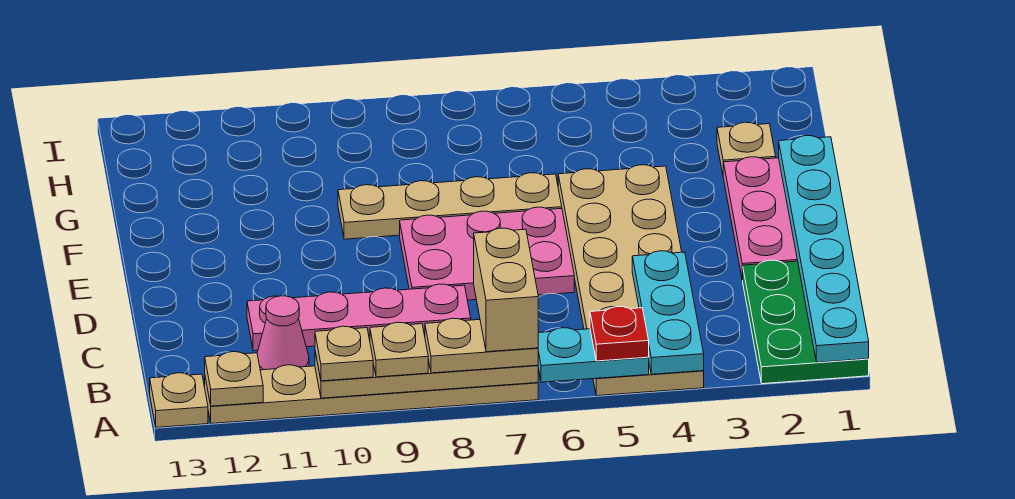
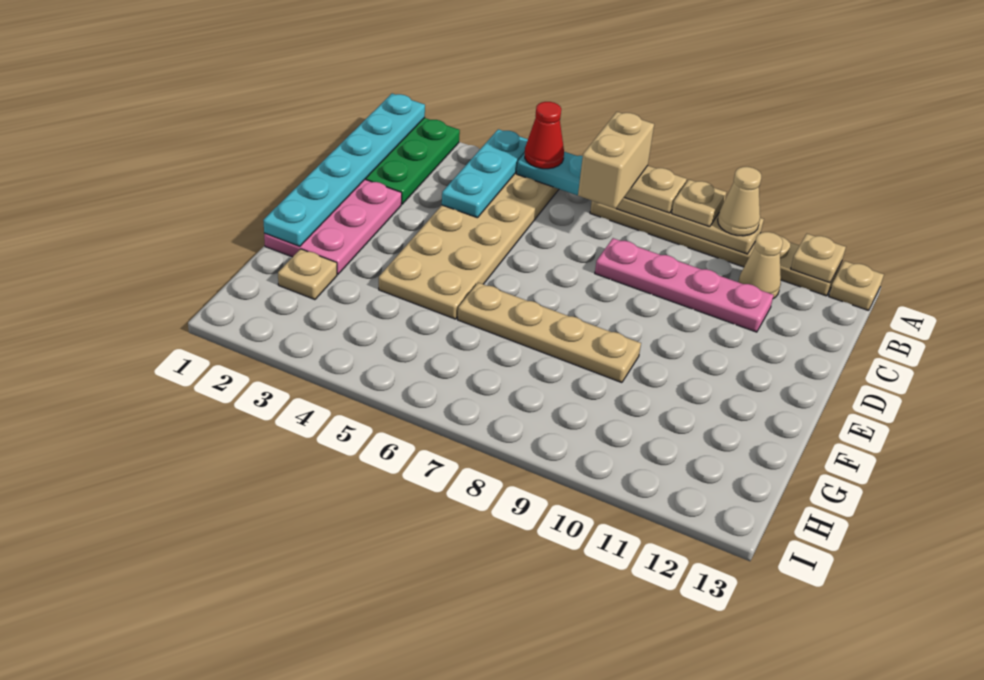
red plate A5 level 3 -> red cone A5 level 3
tan plate A10 level 3 -> tan cone A10 level 3
pink cone B11 level 1 -> tan cone B11 level 1
pink plate D6:E8 level 1 -> none

